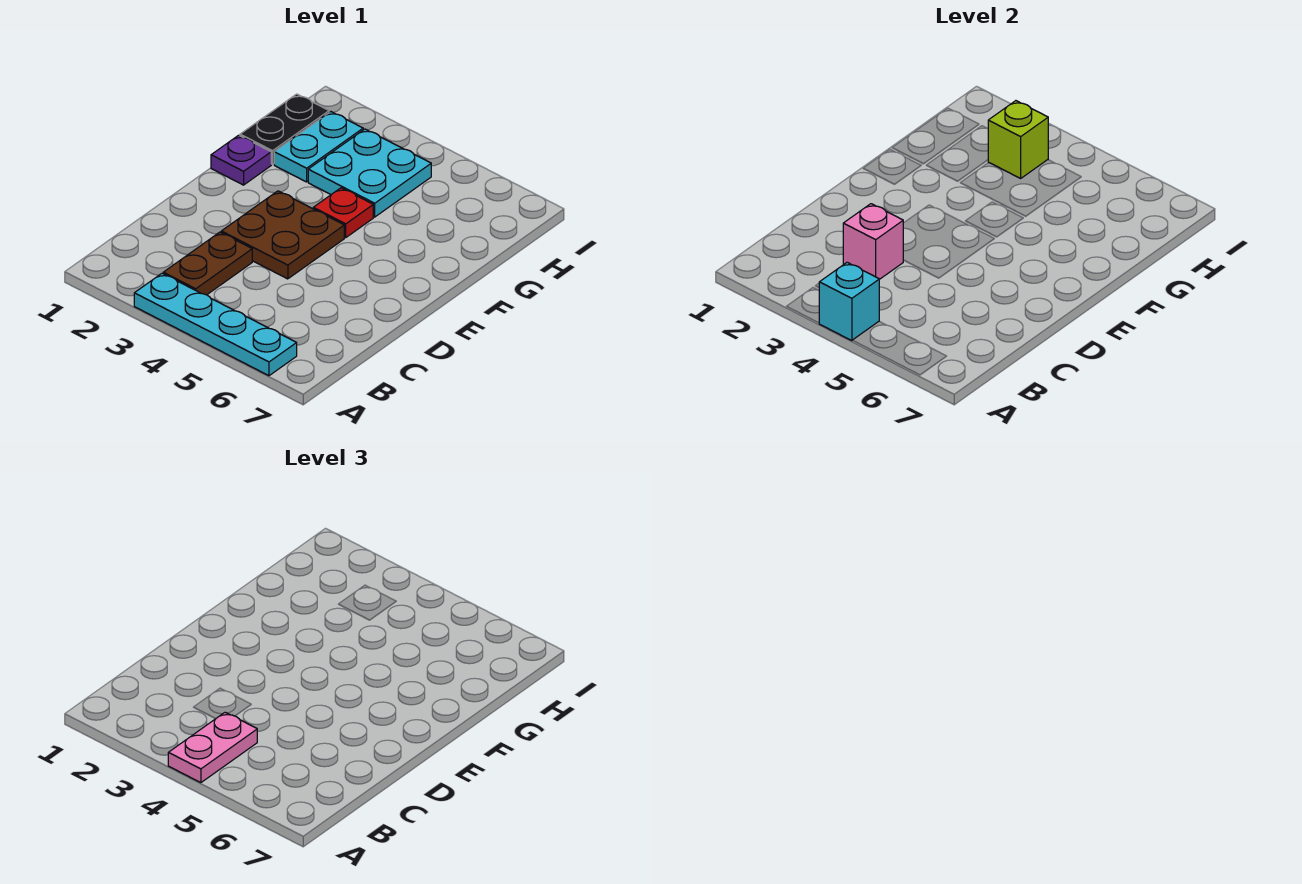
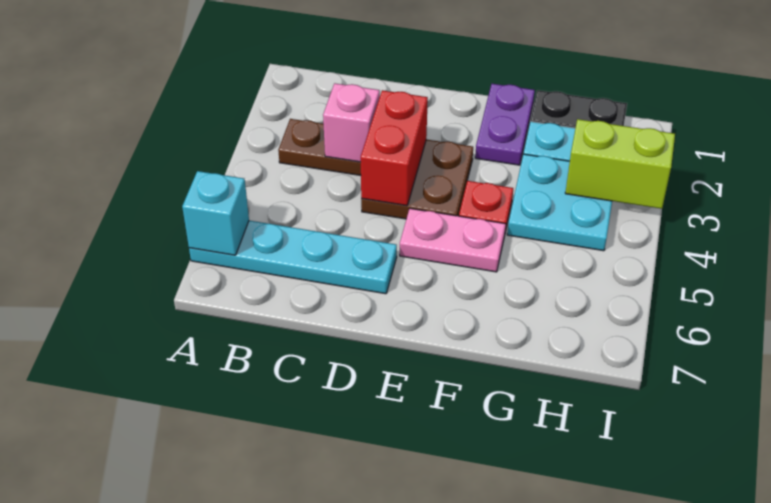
cyan plate A3:A6 level 1 -> cyan plate A6:D6 level 1
cyan brick A4 level 2 -> cyan brick A6 level 2
pink plate A4:B4 level 3 -> pink plate E5:F5 level 1
none -> red brick D3:D4 level 2
purple plate F1 level 1 -> purple plate F1:F2 level 1
lime brick H3 level 2 -> lime brick H3:I3 level 2

